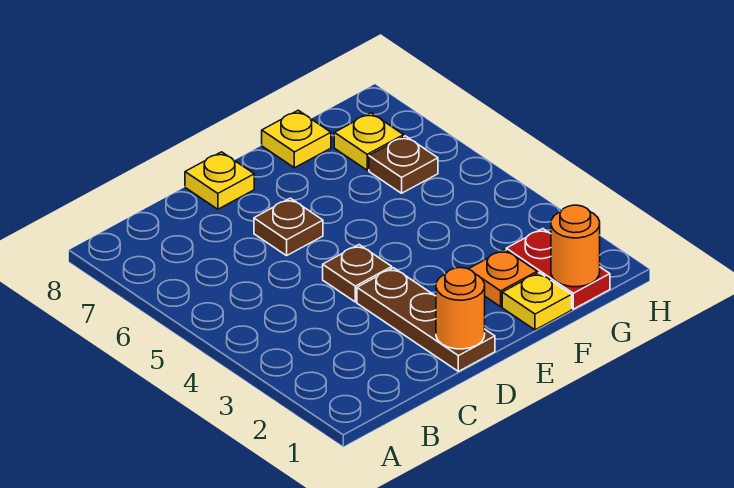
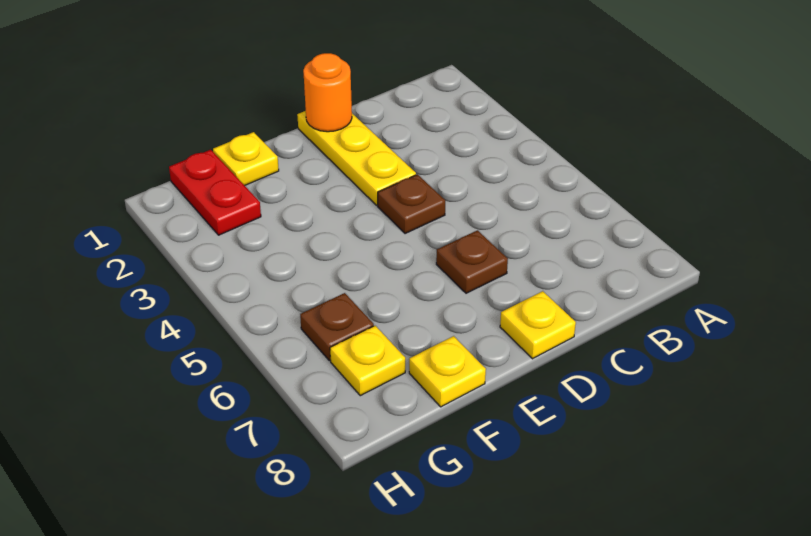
brown plate D1:D3 level 1 -> yellow plate D1:D3 level 1
orange plate F2 level 1 -> none
orange round brick G1 level 2 -> none

